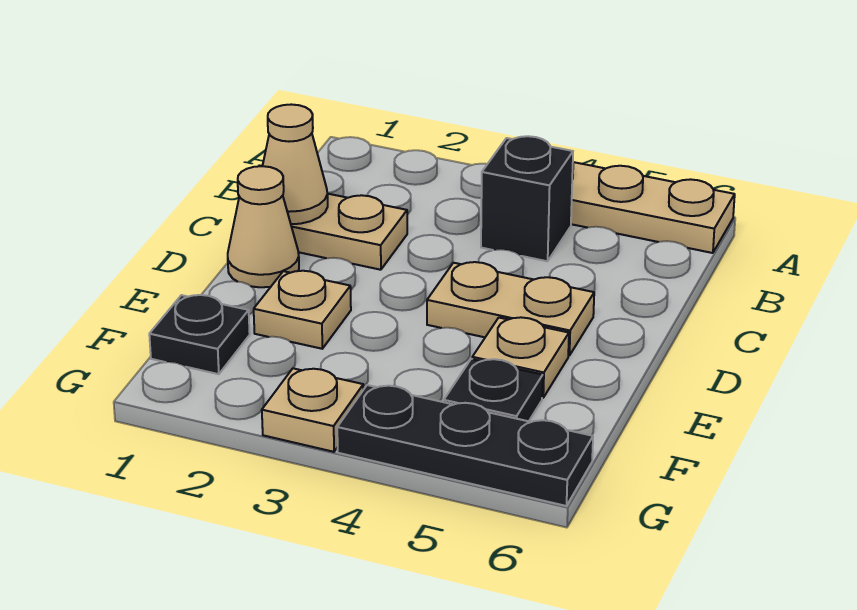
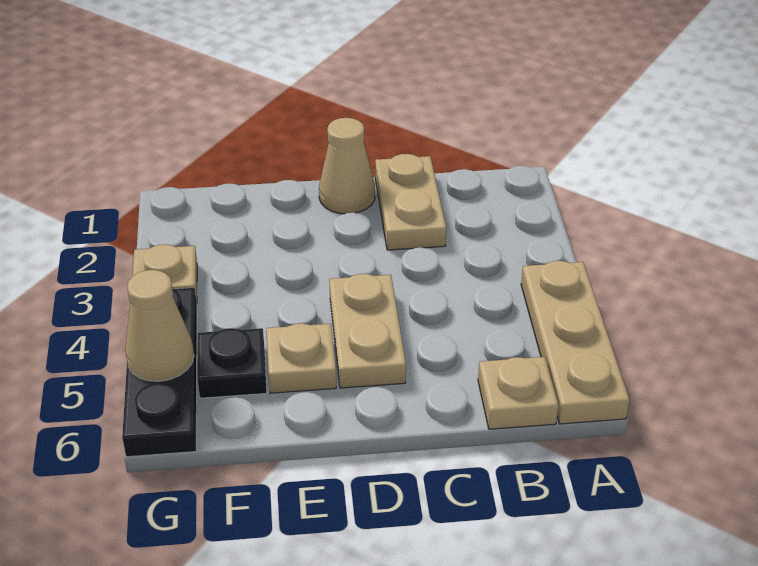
black brick B4 level 1 -> none
tan cone C1 level 2 -> tan cone G5 level 2
tan plate E2 level 1 -> tan plate B6 level 1
black plate F1 level 1 -> none

